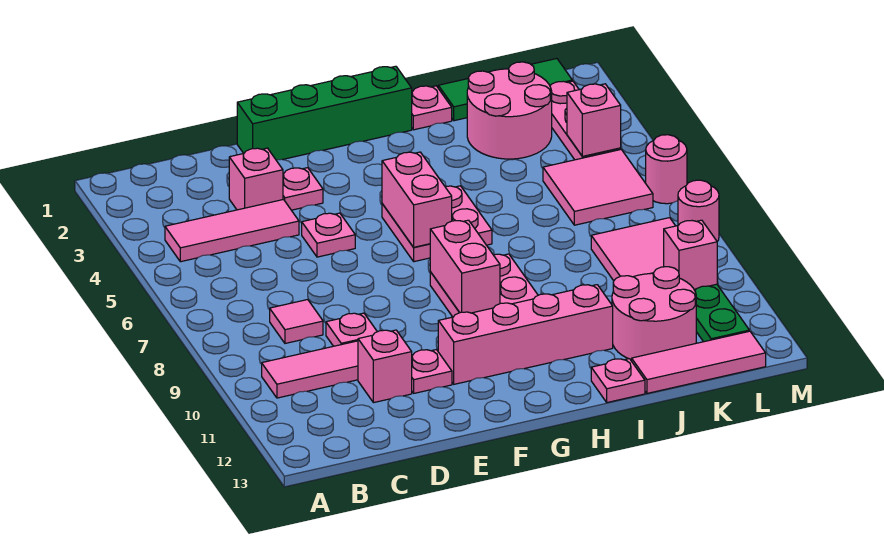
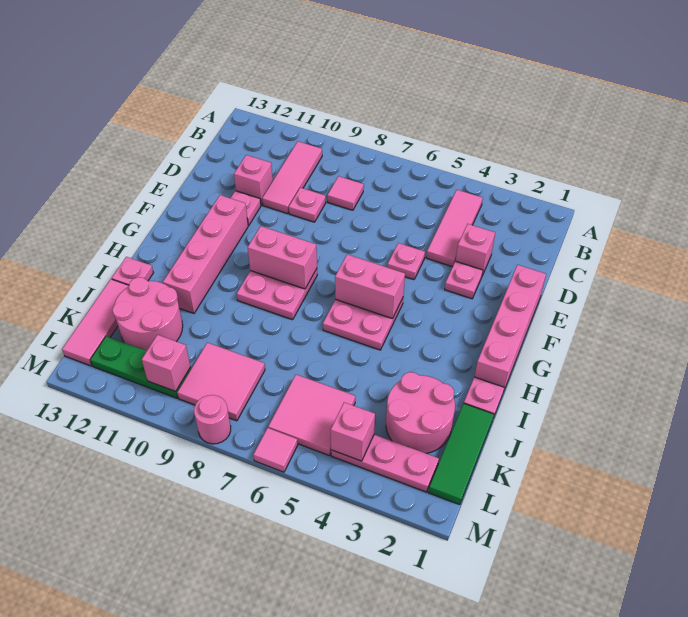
green brick E1:H1 level 1 -> pink brick E1:H1 level 1
pink round brick M6 level 1 -> pink tile M6 level 1

